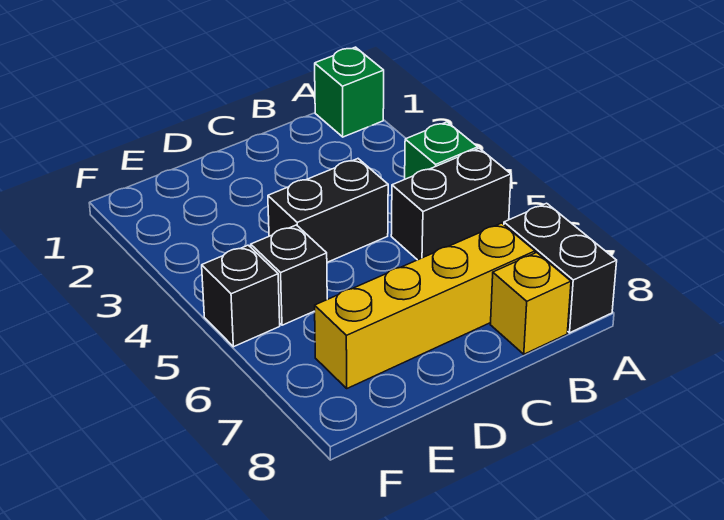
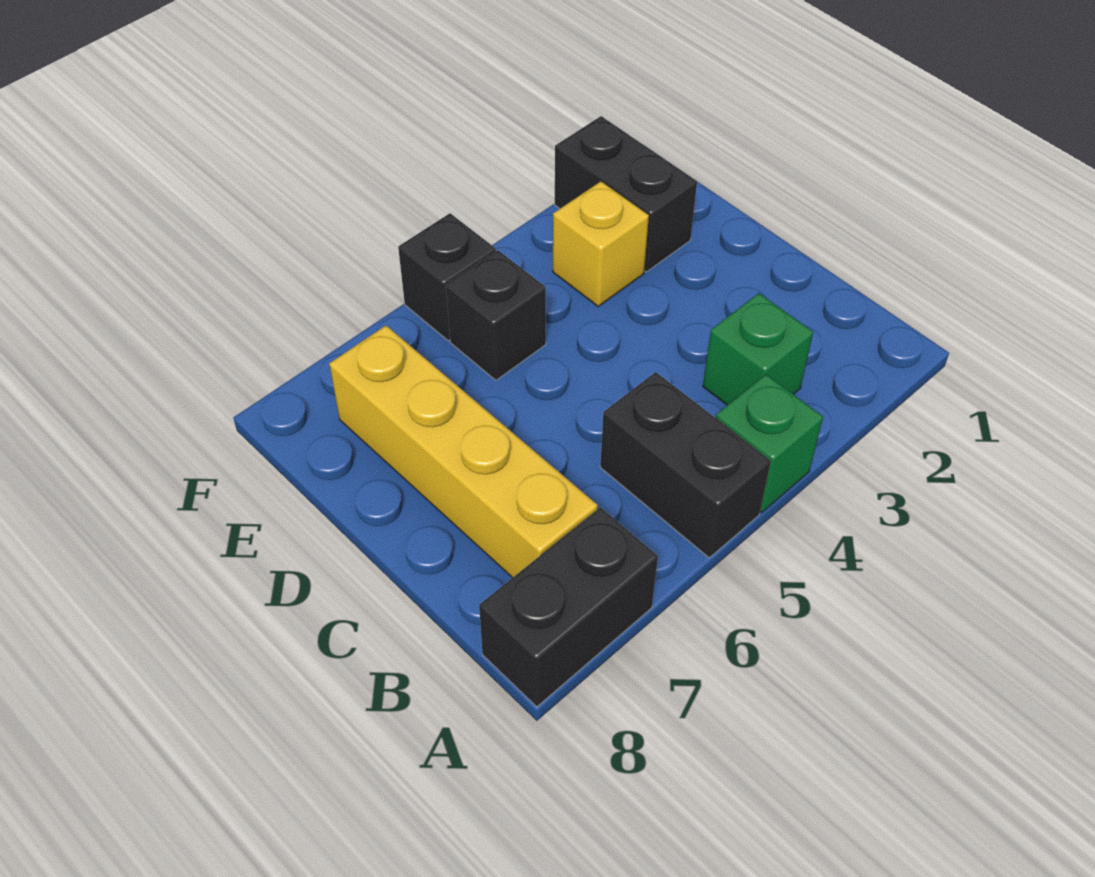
green brick A1 level 1 -> green brick B3 level 1
yellow brick B8 level 1 -> yellow brick E3 level 1
black brick C4:D4 level 1 -> black brick E2:F2 level 1

